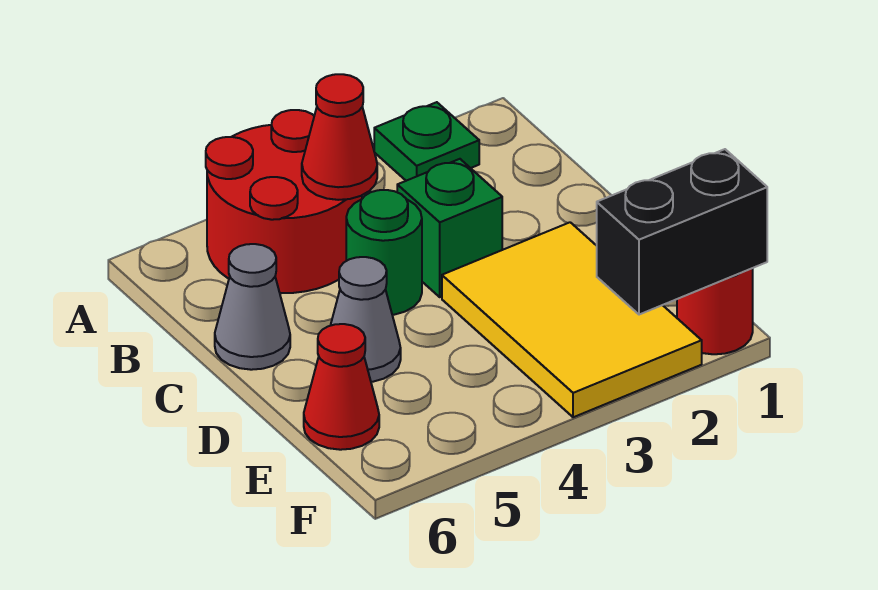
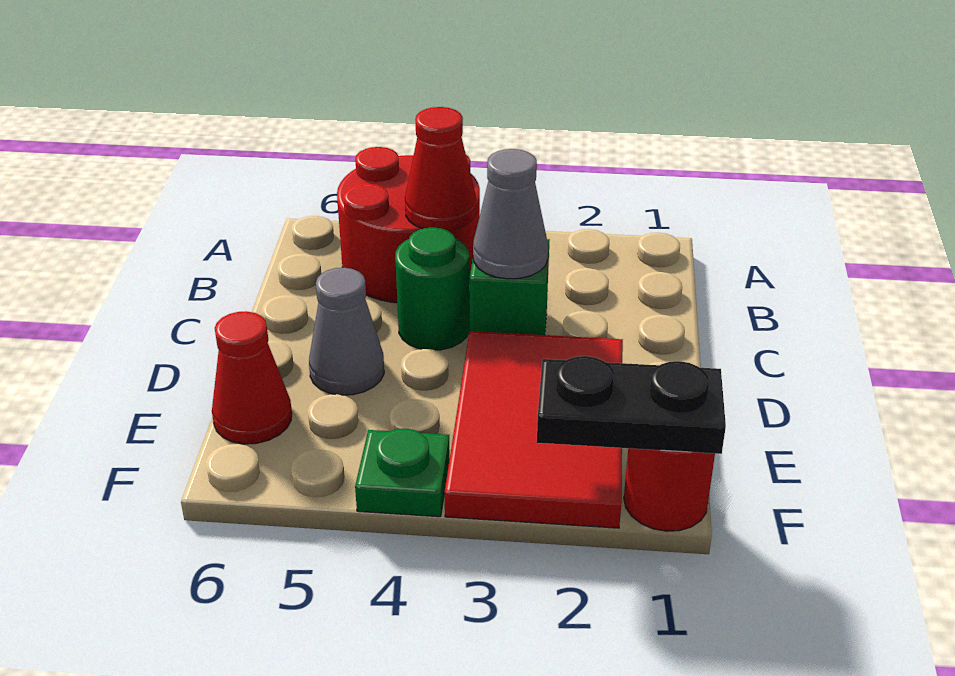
green plate A2 level 1 -> green plate F4 level 1
grey cone C6 level 1 -> grey cone C3 level 2
yellow tile D2:F3 level 1 -> red tile D2:F3 level 1
black brick F1:F2 level 2 -> black plate F1:F2 level 2

